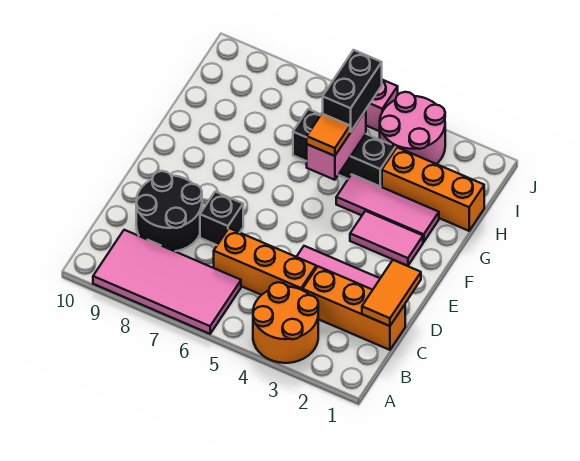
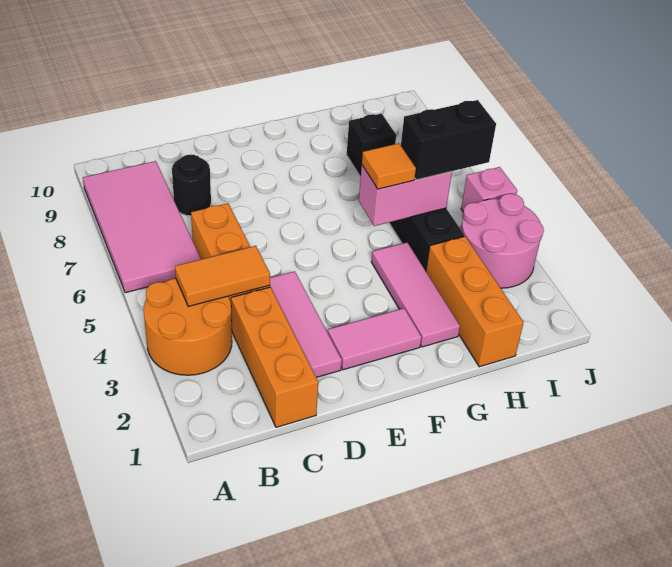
orange tile C1:D1 level 2 -> orange tile B4:C4 level 2
black round brick C8:D9 level 1 -> black round brick C8 level 1
black brick D7 level 1 -> black brick H8 level 1
pink tile F2:F3 level 1 -> pink tile E2:F2 level 1

